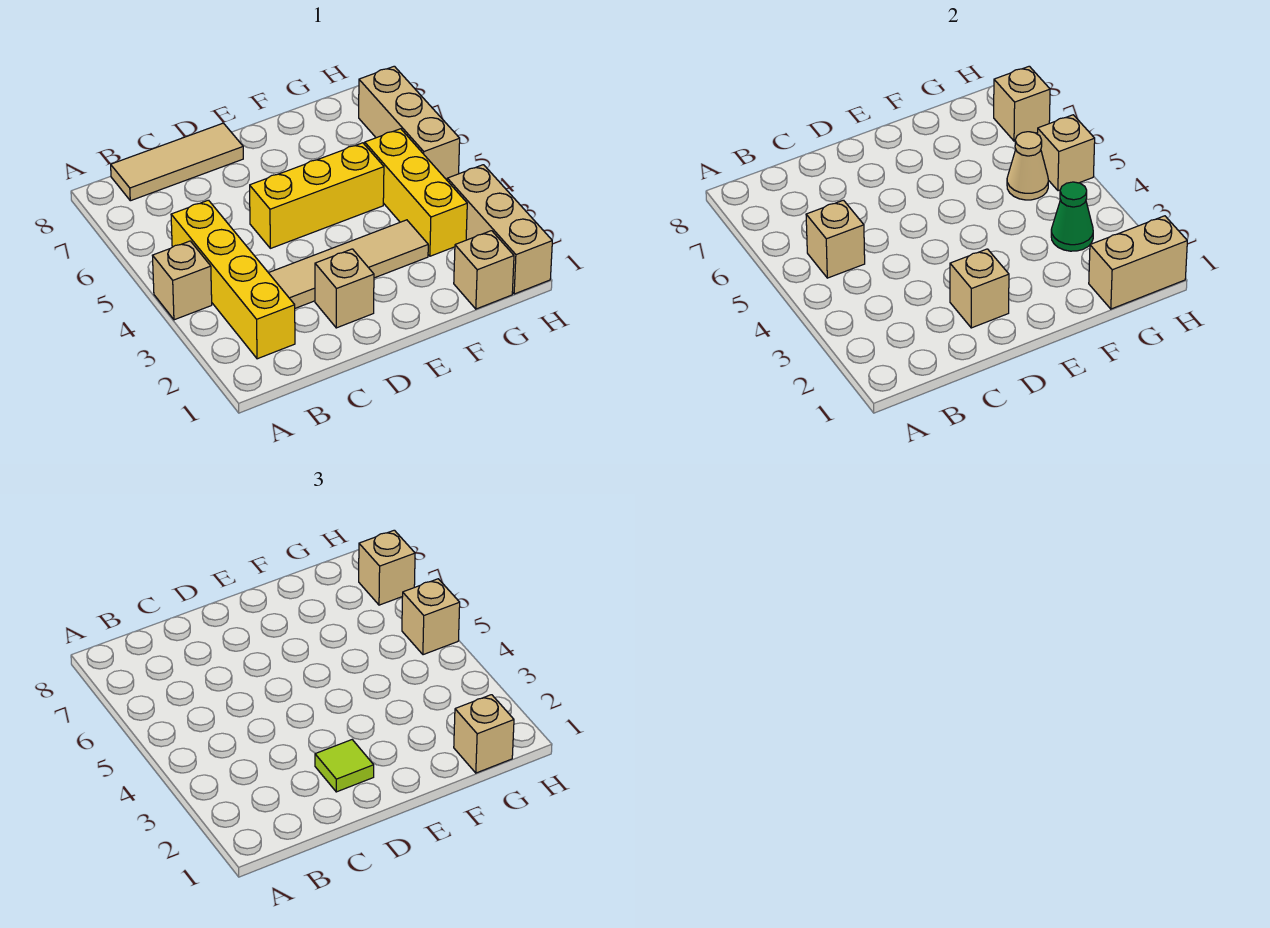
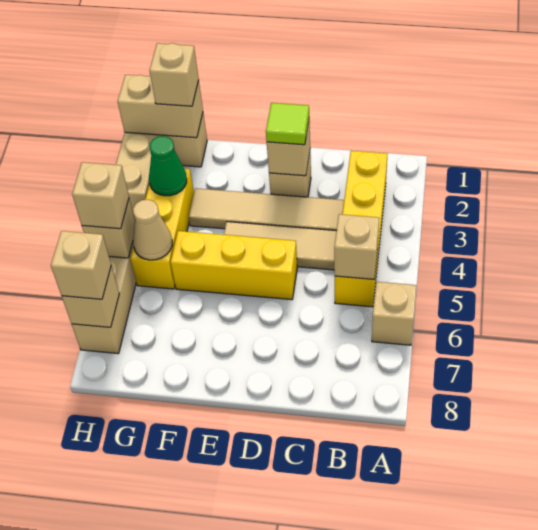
tan brick A4 level 1 -> tan brick A6 level 1
tan tile B8:D8 level 1 -> tan tile C4:E4 level 1

